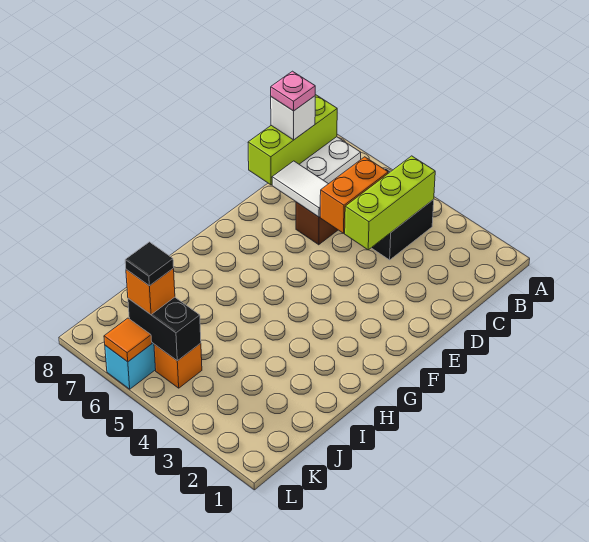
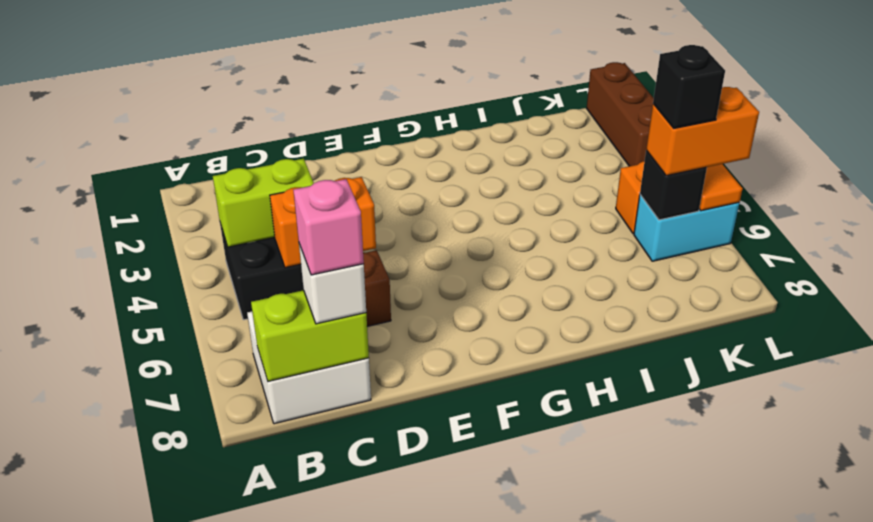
lime brick B4:D4 level 2 -> lime brick B4:C4 level 2
lime brick B8:D8 level 2 -> lime brick B8:C8 level 2
pink plate C8 level 4 -> pink brick C8 level 4
white tile D6:D7 level 2 -> none
black brick K5:K6 level 2 -> black brick K6 level 2
orange brick K6 level 3 -> orange brick K6:L6 level 3
black tile K6 level 4 -> black brick K6 level 4
none -> brown brick L1:L3 level 1

